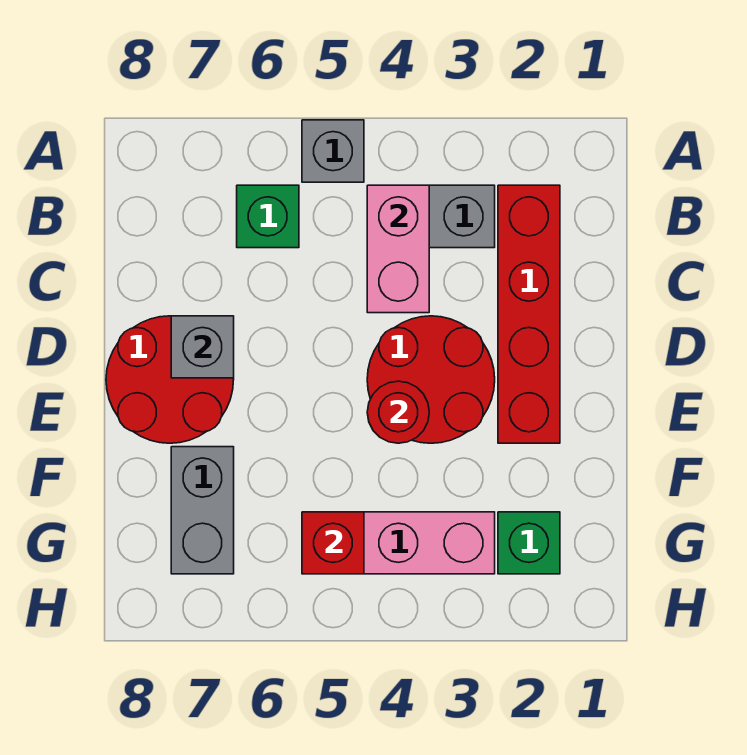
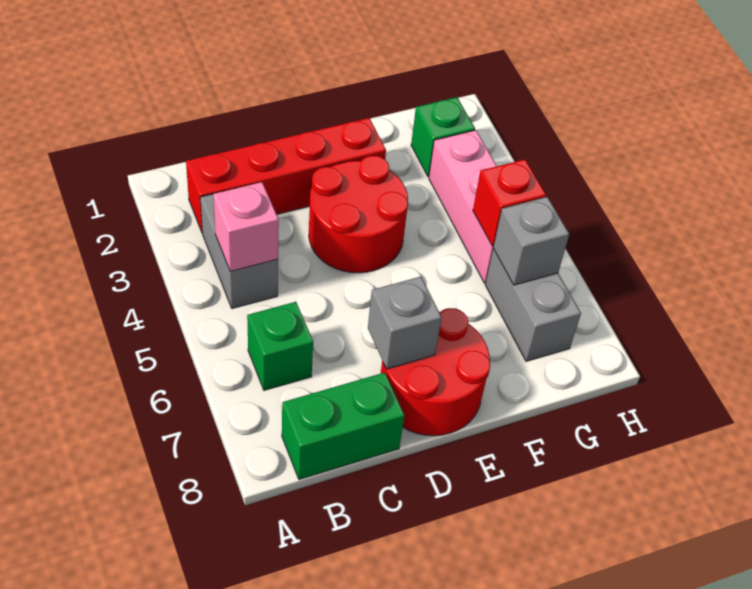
grey brick A5 level 1 -> grey brick G6 level 2
pink brick B4:C4 level 2 -> pink brick B4 level 2
none -> green brick B8:C8 level 1
red round brick E4 level 2 -> none
grey brick F7:G7 level 1 -> grey brick G6:G7 level 1

